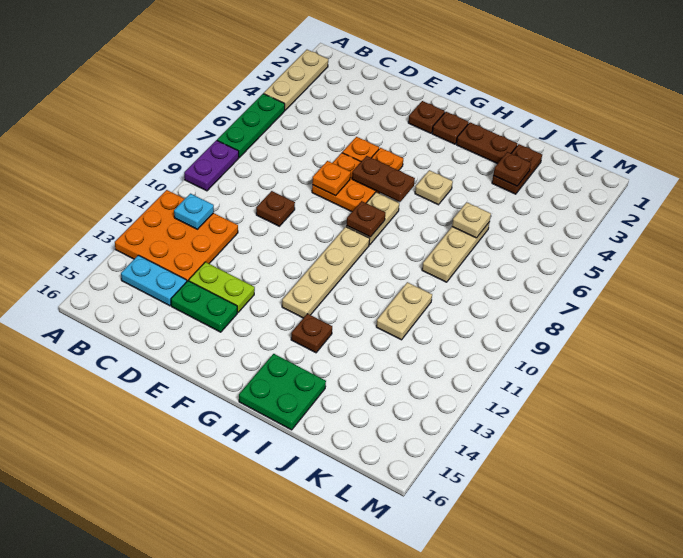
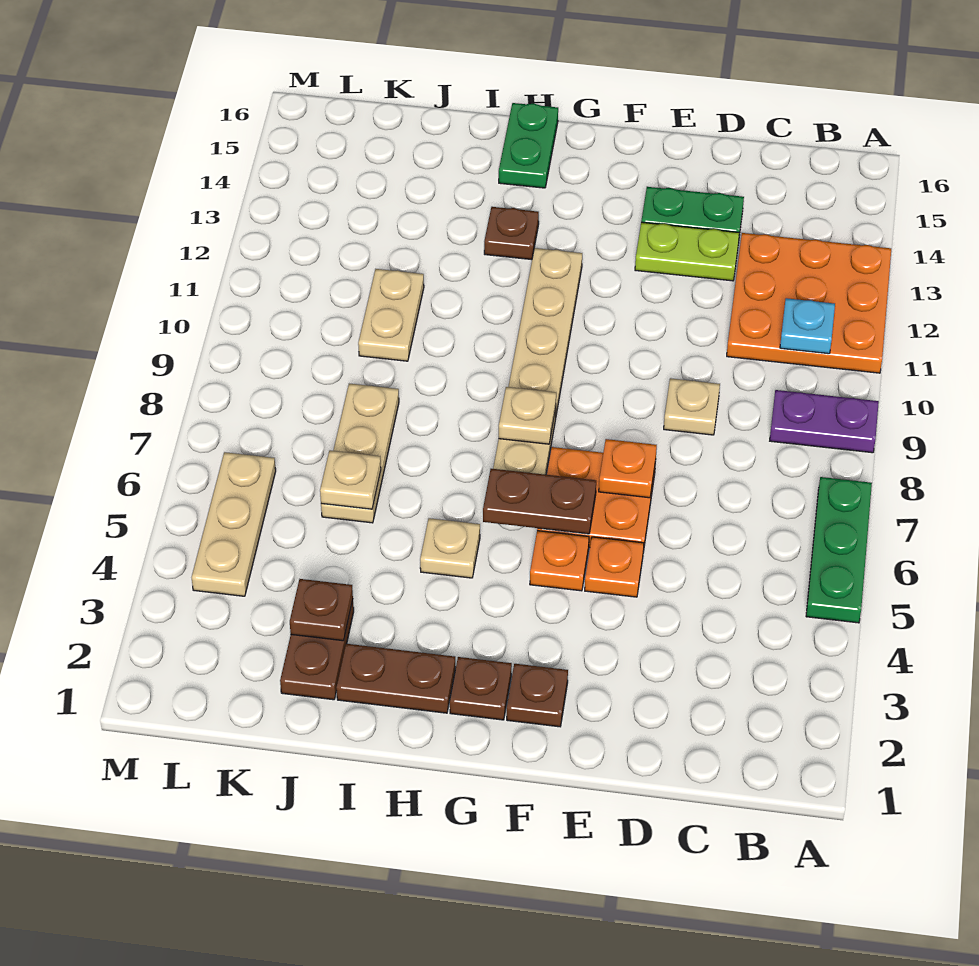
tan plate A2:A4 level 1 -> tan plate L4:L6 level 1
purple plate A8:A9 level 1 -> purple plate A9:B9 level 1
cyan plate B14:C14 level 1 -> none
brown plate D9 level 1 -> tan plate D9 level 1
brown plate G8 level 2 -> tan plate G8 level 2
green plate H15:I16 level 1 -> green plate H15:H16 level 1

